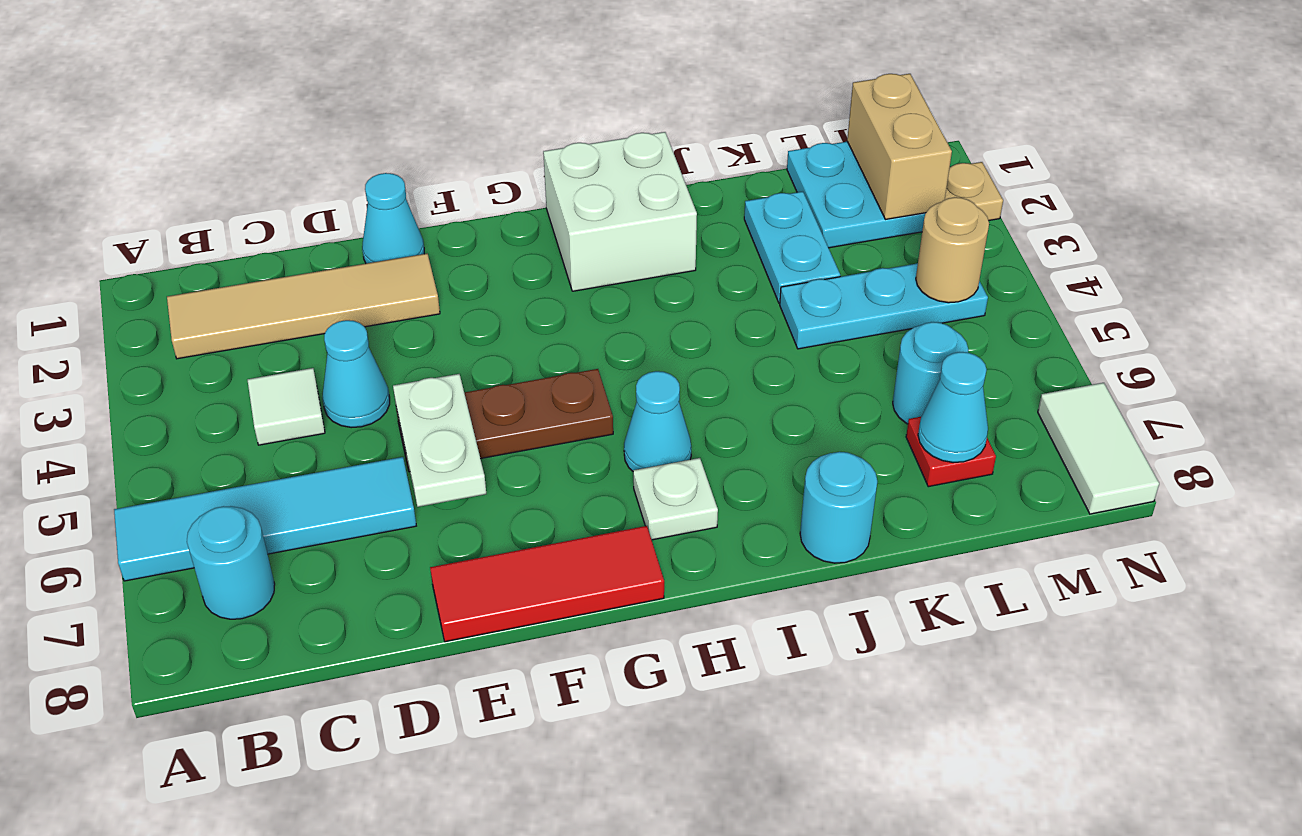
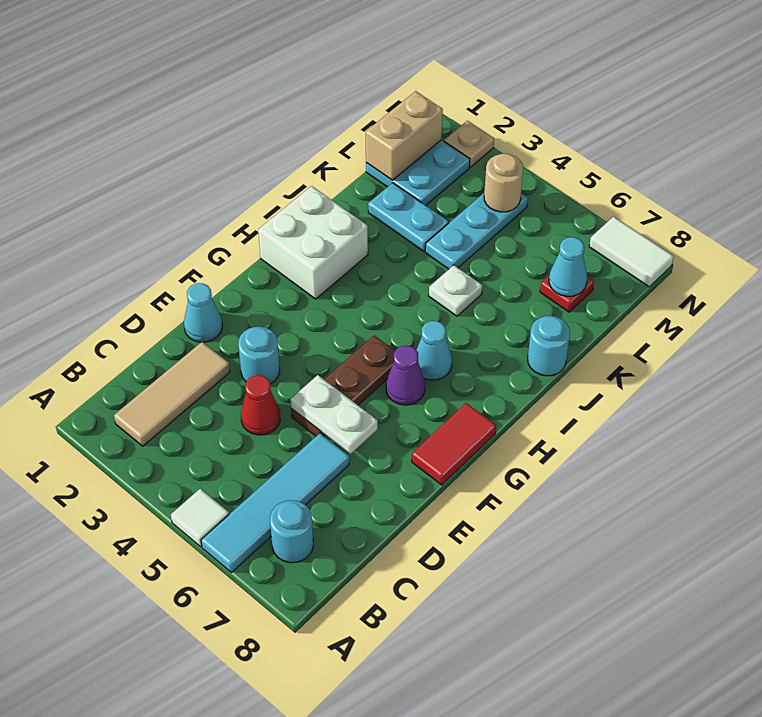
tan tile B2:E2 level 1 -> tan tile B2:D2 level 1
white tile C4 level 1 -> white tile A5 level 1
cyan cone D4 level 1 -> red cone D4 level 1
red tile E8:G8 level 1 -> red tile F8:G8 level 1
none -> purple cone G6 level 1
white plate H7 level 1 -> white plate J5 level 1
cyan round brick L6 level 1 -> cyan round brick E3 level 1
tan brick M1:M2 level 2 -> tan brick L1:M1 level 2

